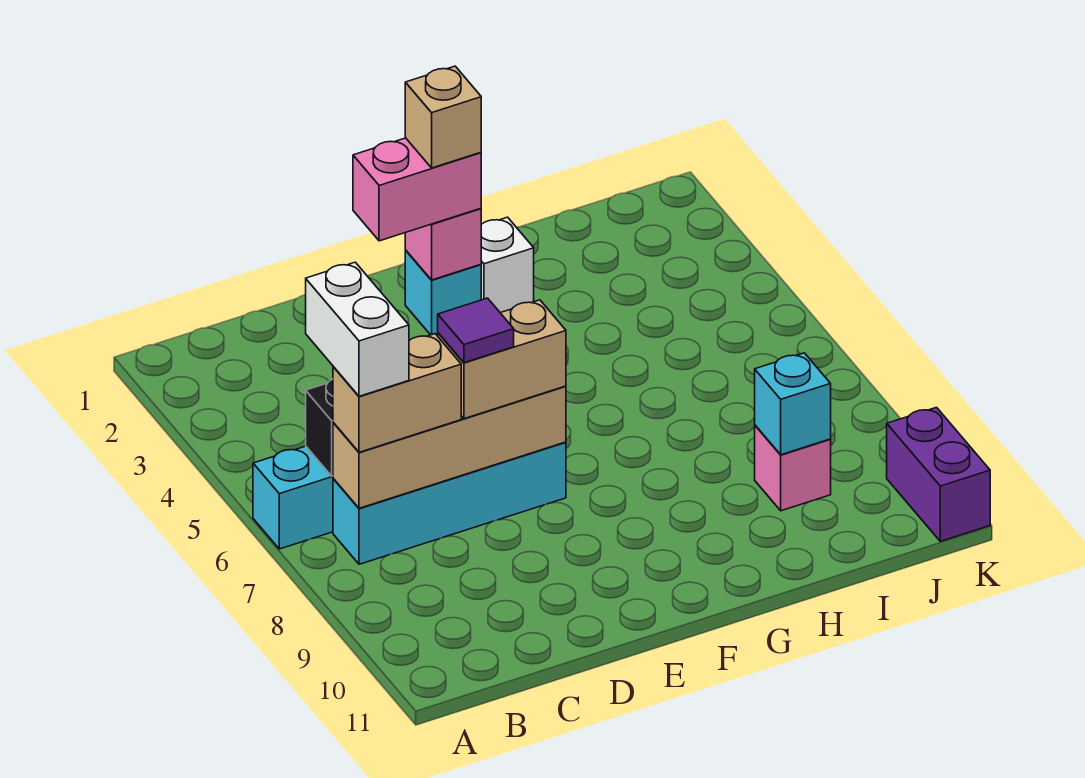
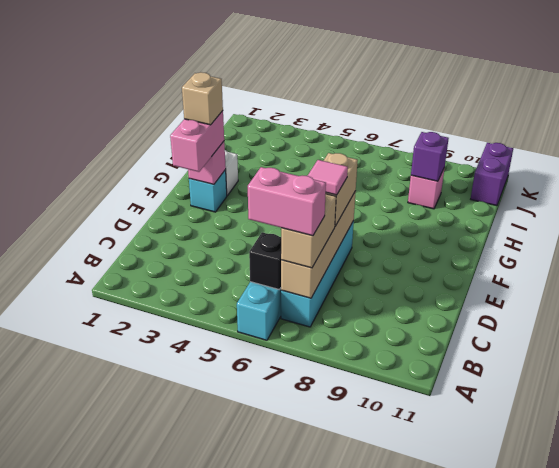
white brick B6:B7 level 4 -> pink brick B6:B7 level 4
purple tile D7 level 4 -> pink tile D7 level 4
cyan brick I9 level 2 -> purple brick I9 level 2
purple brick K10:K11 level 1 -> purple brick J11:K11 level 1

